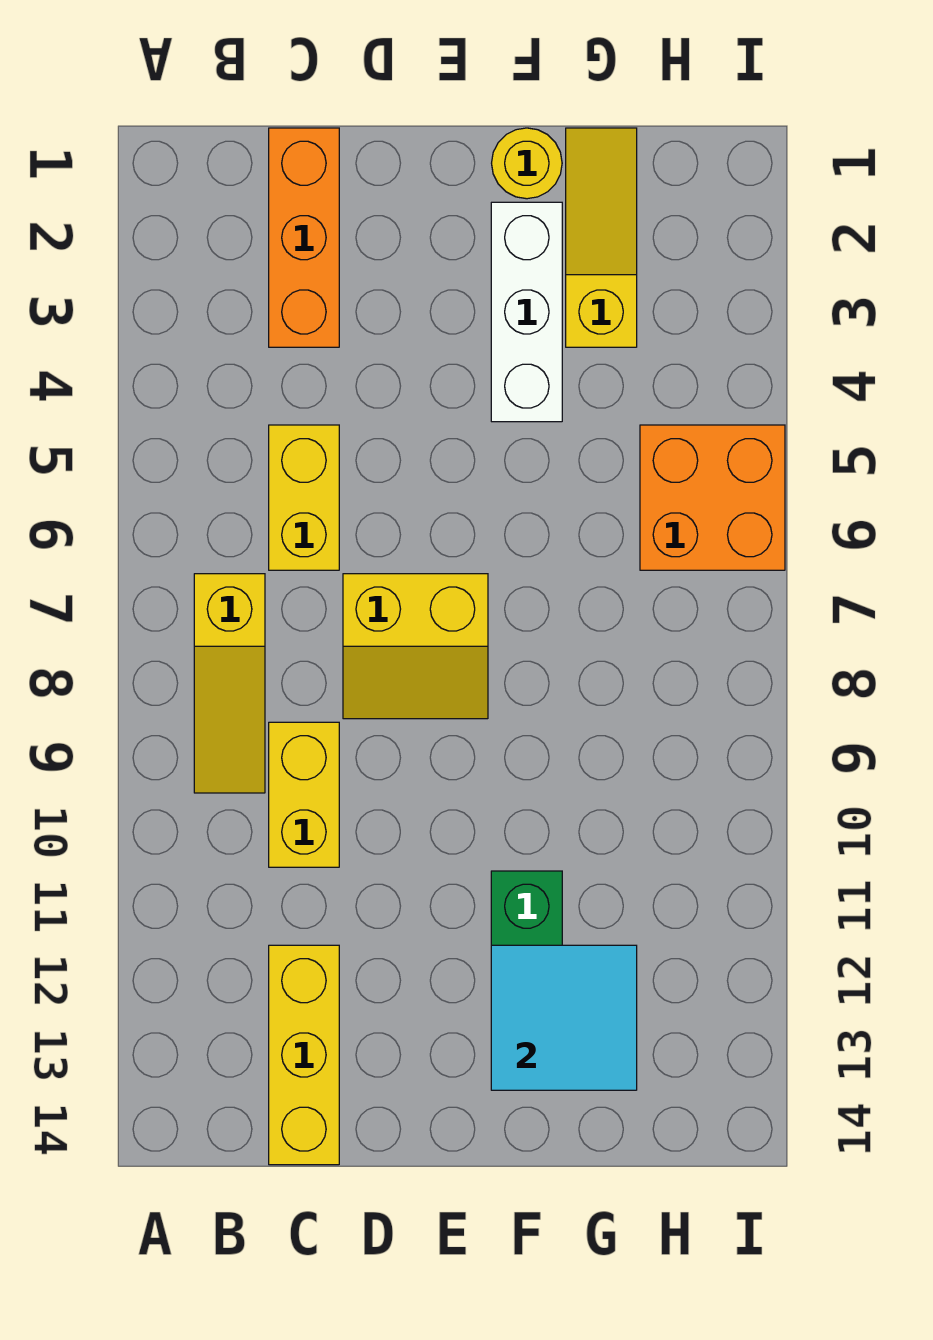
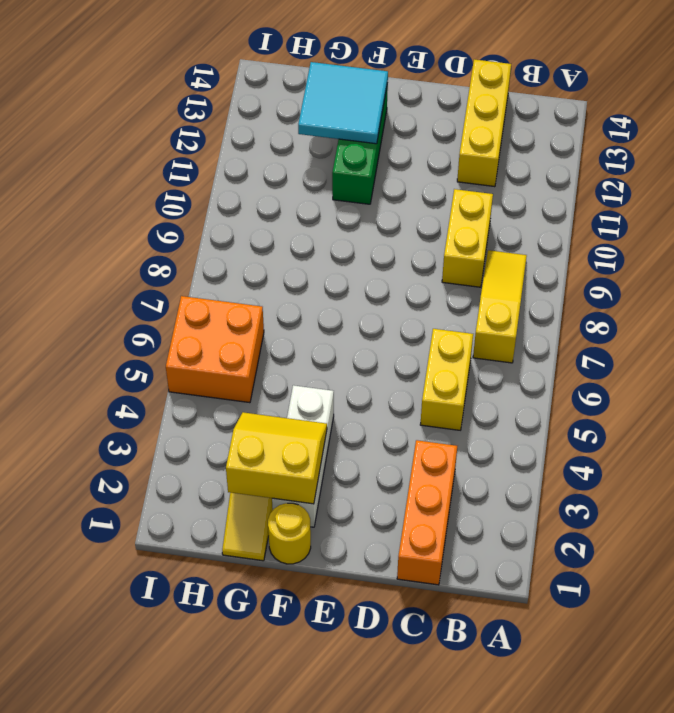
yellow slope D7:E8 level 1 top 7 -> yellow slope F2:G3 level 2 top 2

